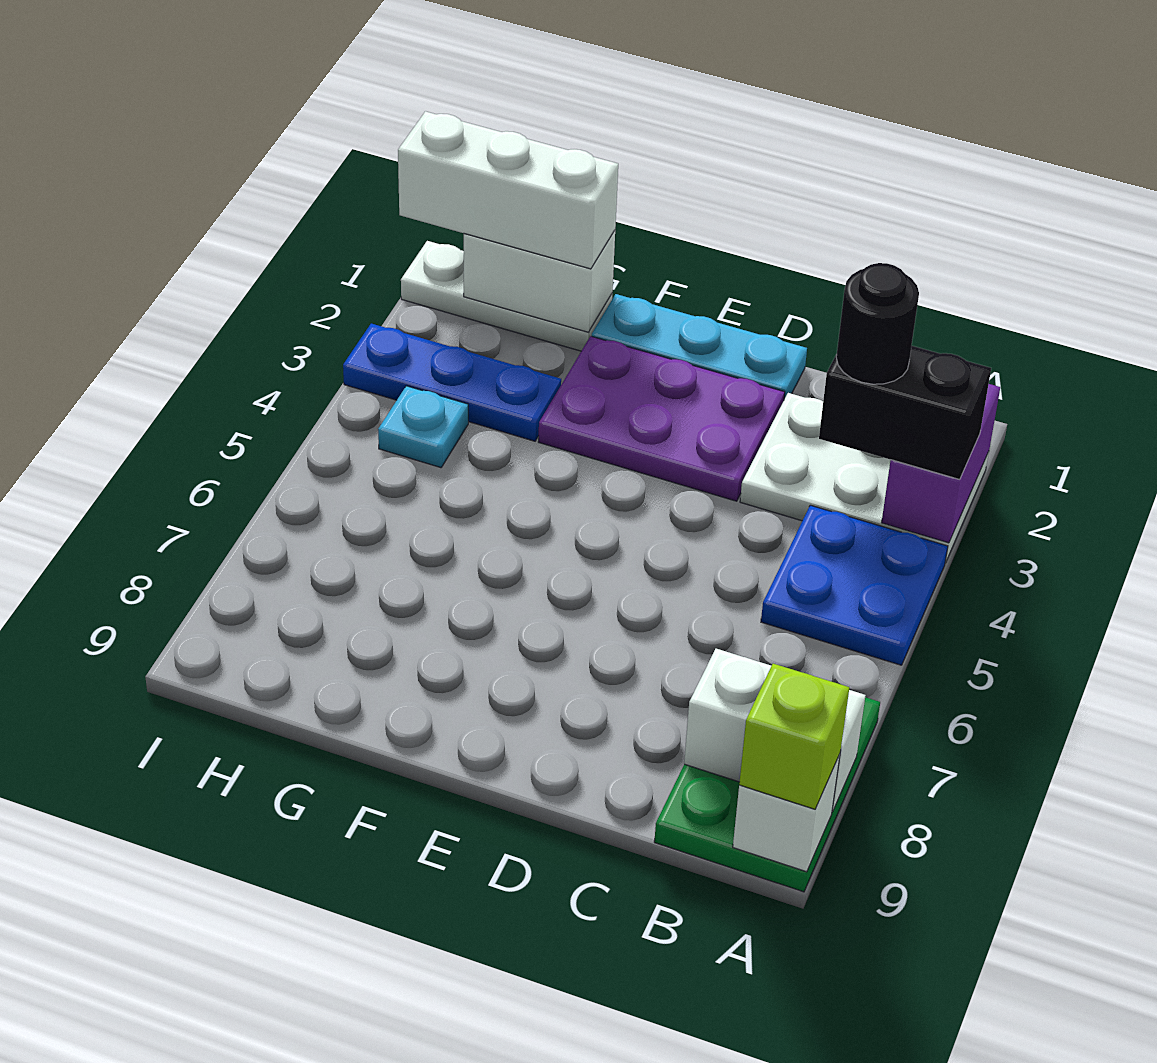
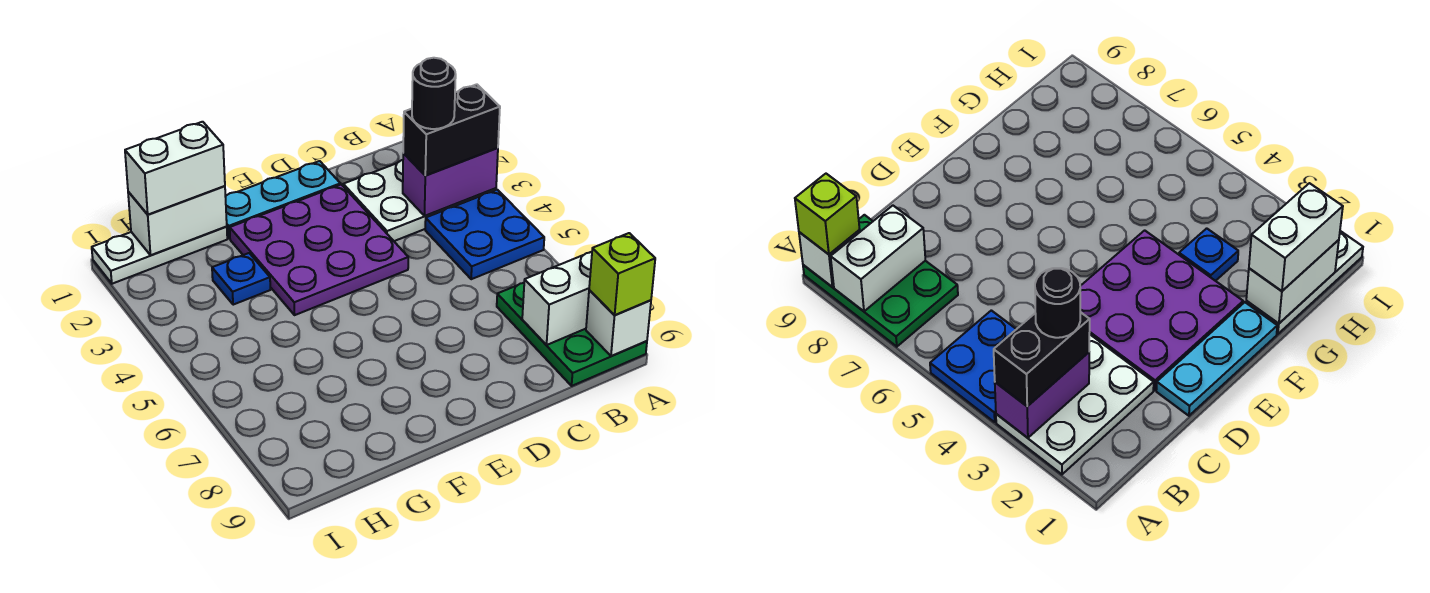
purple brick A2:A3 level 2 -> purple brick A3:B3 level 2
purple plate D2:F3 level 1 -> purple plate D2:F4 level 1
white brick G1:I1 level 3 -> white brick G1:H1 level 3
blue plate G3:I3 level 1 -> blue plate G3 level 1
cyan plate H4 level 1 -> none

